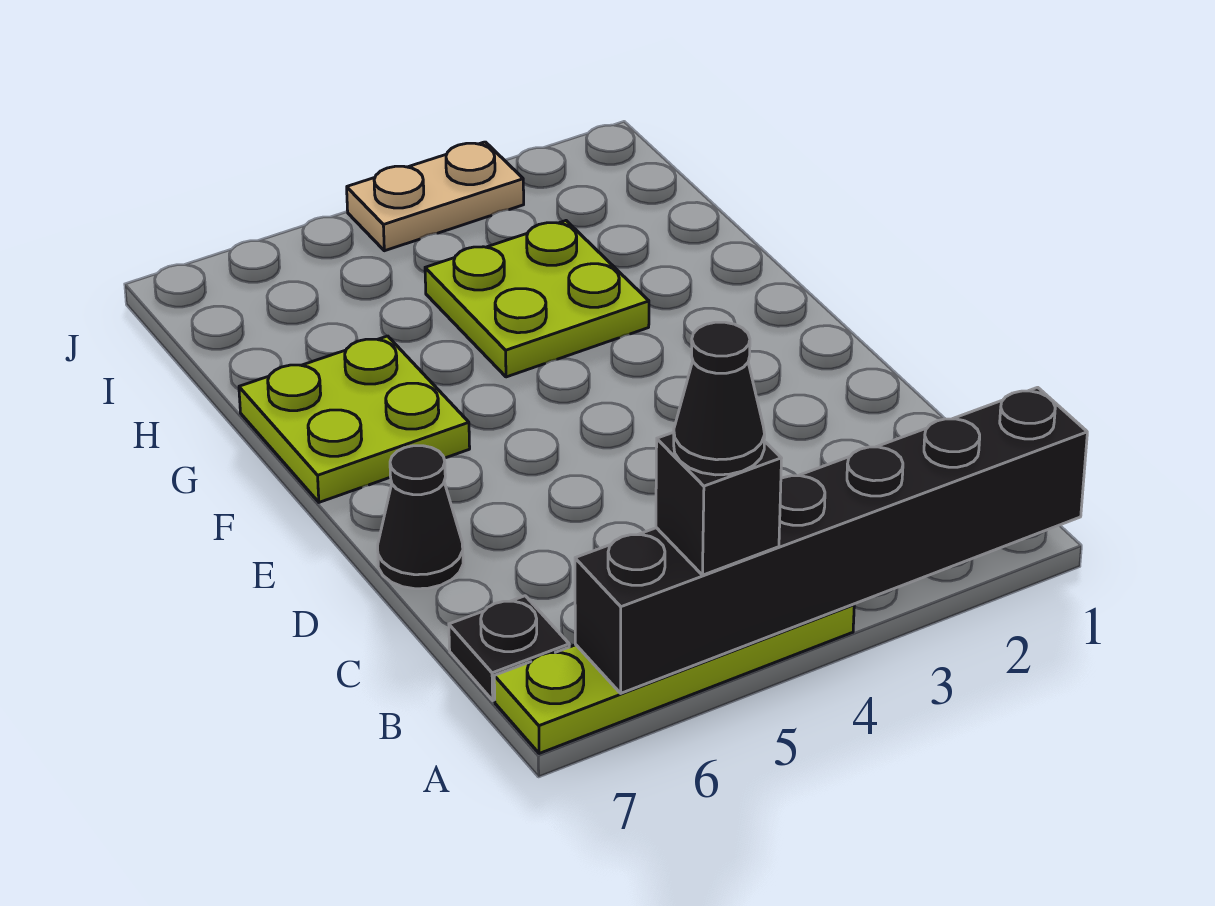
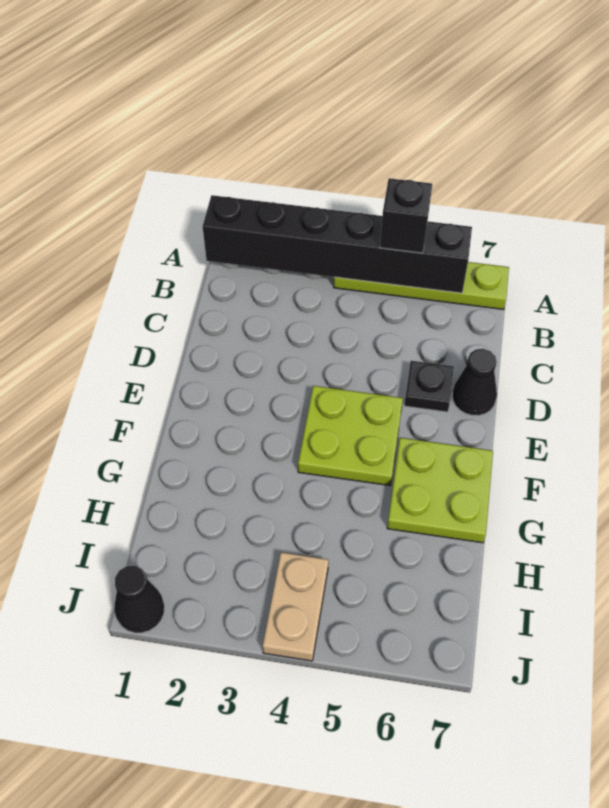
black cone A5 level 4 -> black cone J1 level 1
black plate B7 level 1 -> black plate D6 level 1
lime plate G3:H4 level 1 -> lime plate E4:F5 level 1
tan plate J3:J4 level 1 -> tan plate I4:J4 level 1

